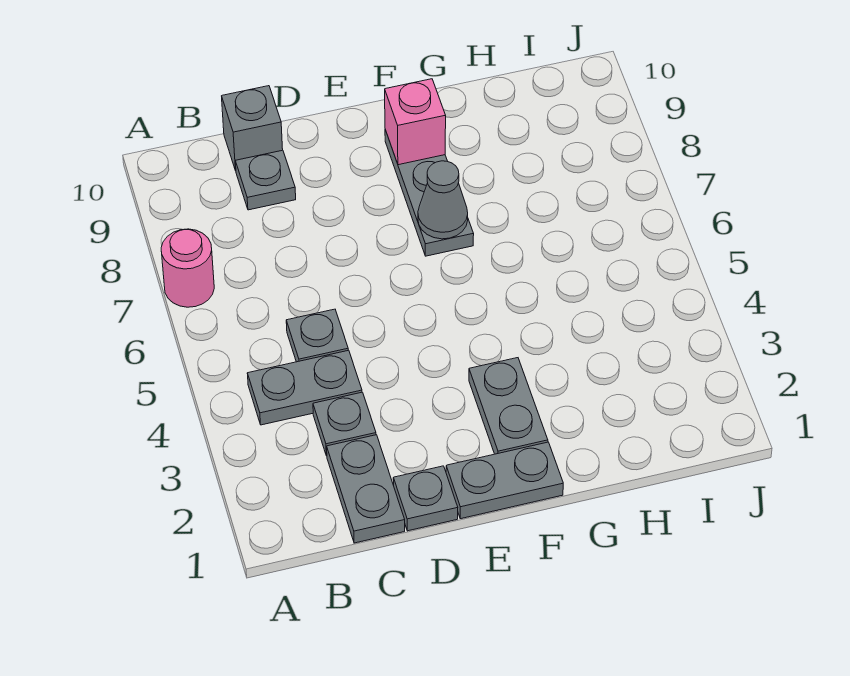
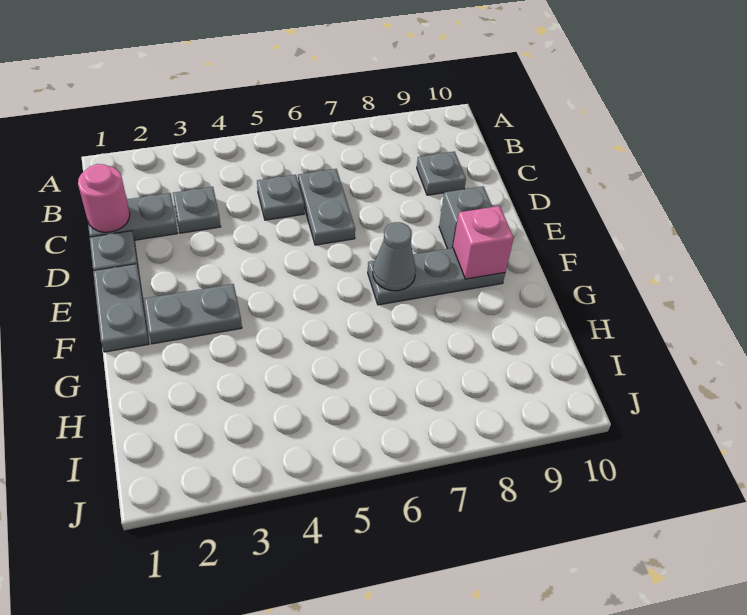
pink round brick A7 level 1 -> pink round brick C1 level 2
grey plate B4:C4 level 1 -> grey plate C6:D6 level 1
grey brick C10 level 1 -> grey brick E9 level 1

